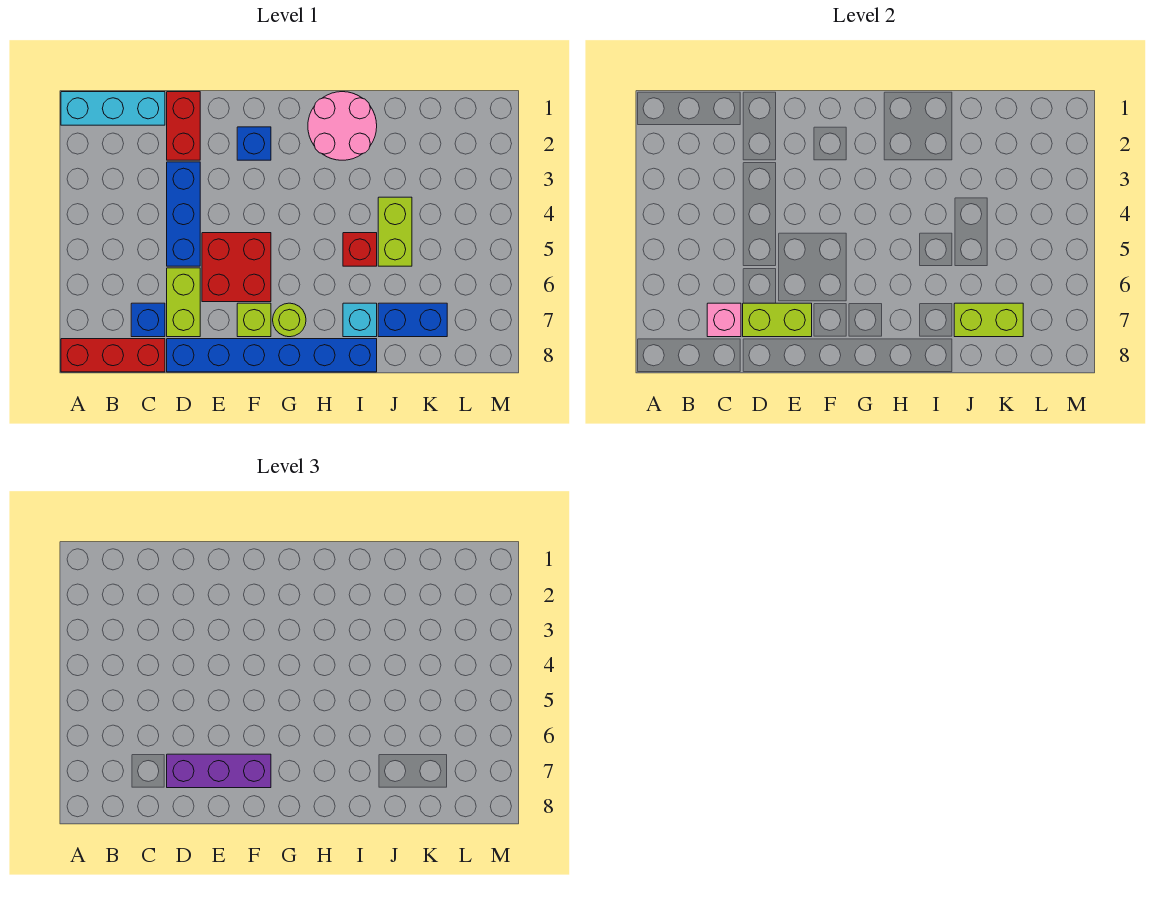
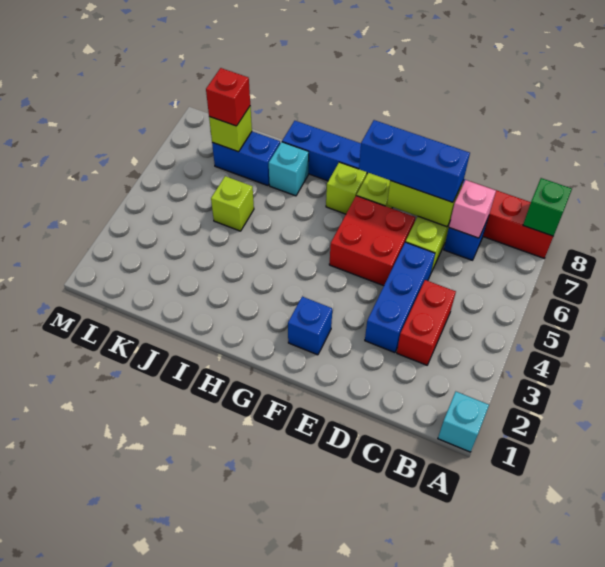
cyan brick A1:C1 level 1 -> cyan brick A1 level 1
none -> green brick A8 level 2
red brick D1:D2 level 1 -> red brick C3:C4 level 1
purple brick D7:F7 level 3 -> blue brick D7:F7 level 3
lime round brick G7 level 1 -> lime brick G7 level 1
pink round brick H1:I2 level 1 -> none
red brick I5 level 1 -> red brick K7 level 3
lime brick J4:J5 level 1 -> lime brick J5 level 1
lime brick J7:K7 level 2 -> lime brick K7 level 2

